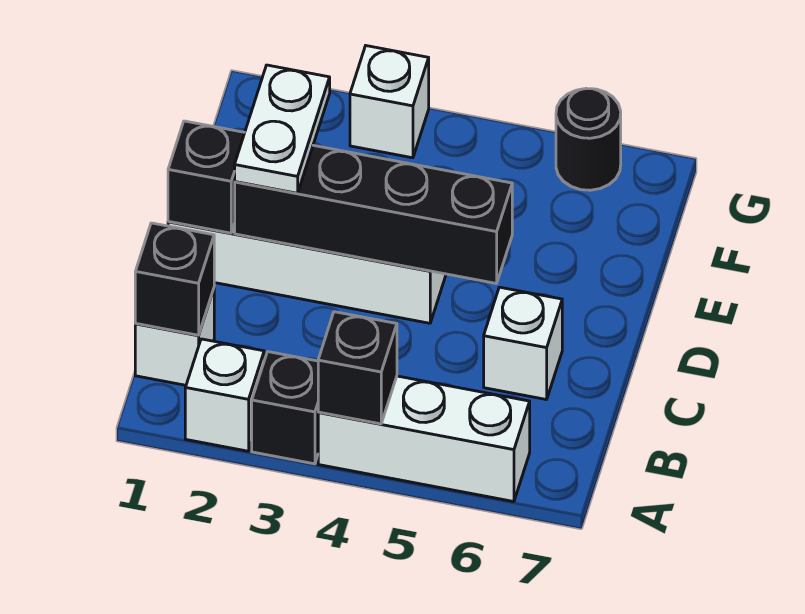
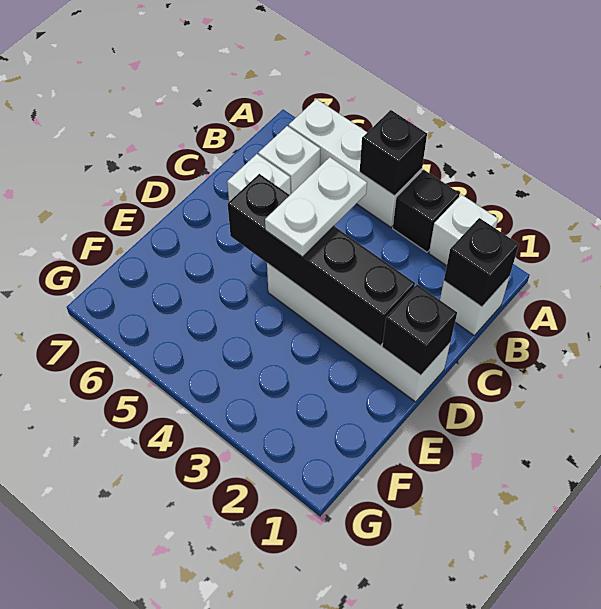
white plate D2:E2 level 3 -> white plate C4:D4 level 3
white brick G3 level 1 -> white brick B6 level 1
black round brick G6 level 1 -> none

